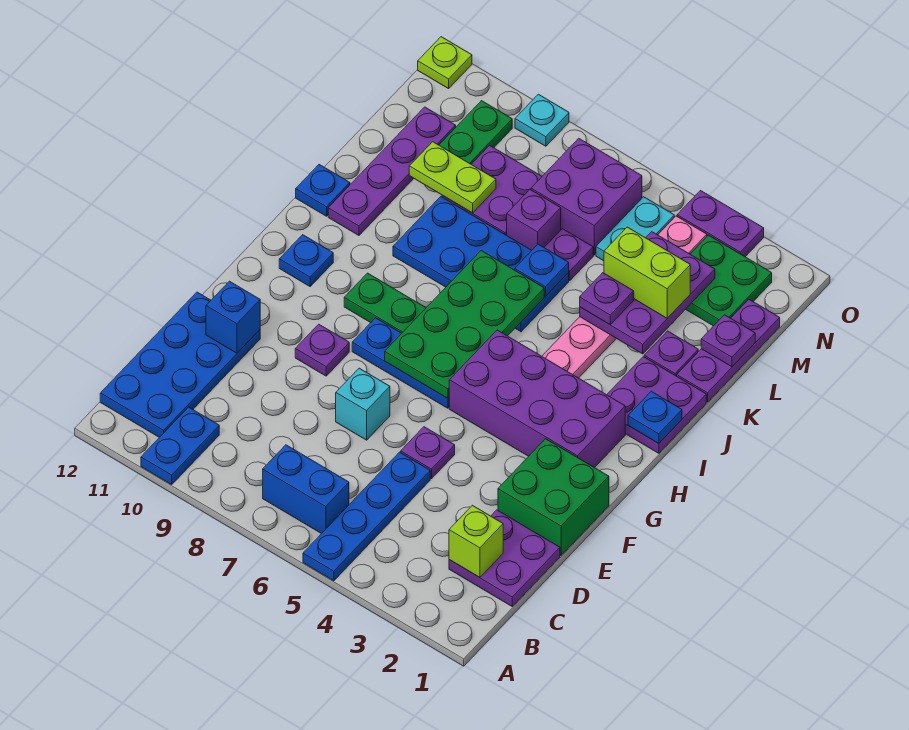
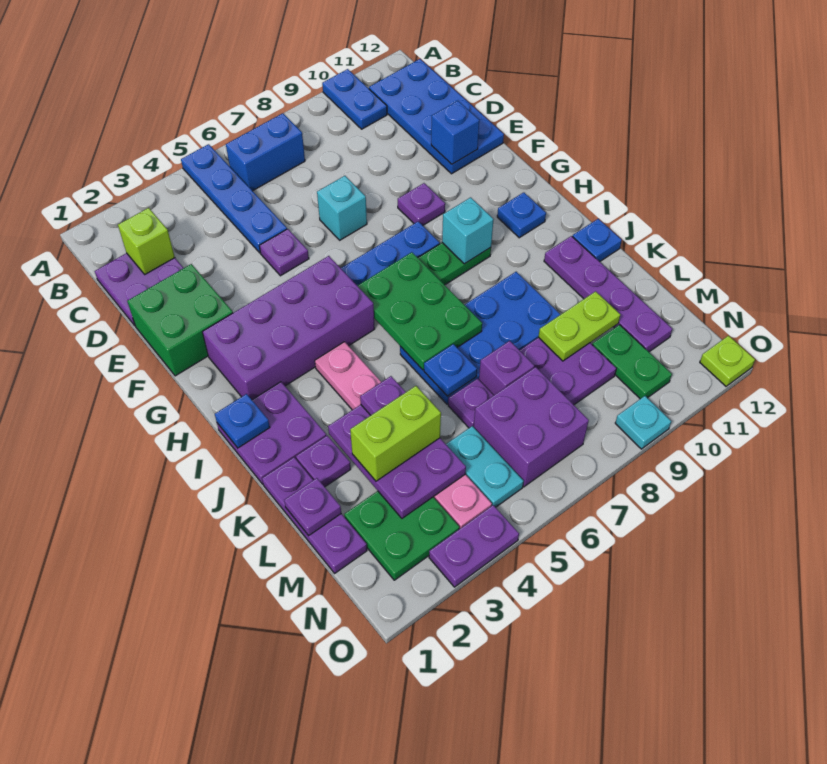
green plate G6:J7 level 2 -> green plate H6:J7 level 2
none -> cyan brick H9 level 2

